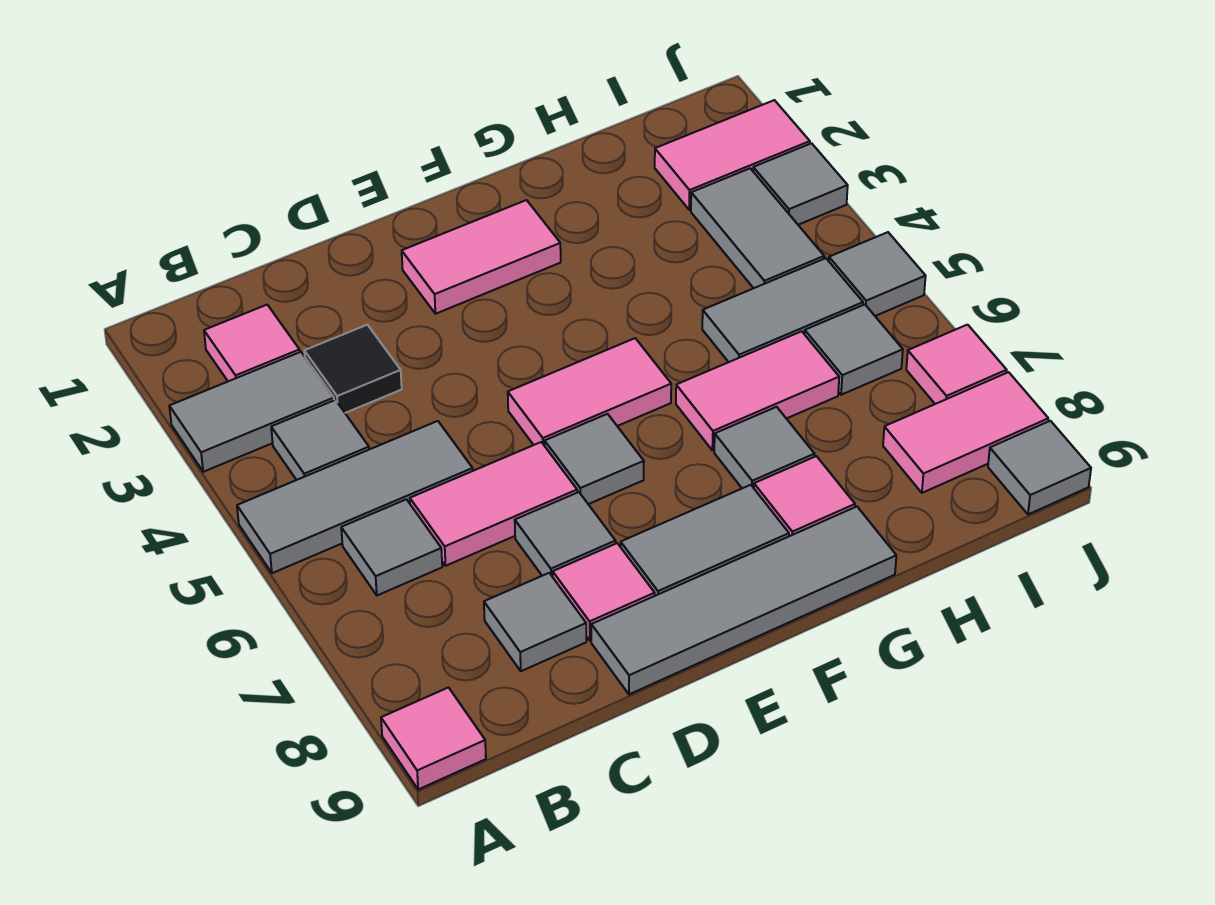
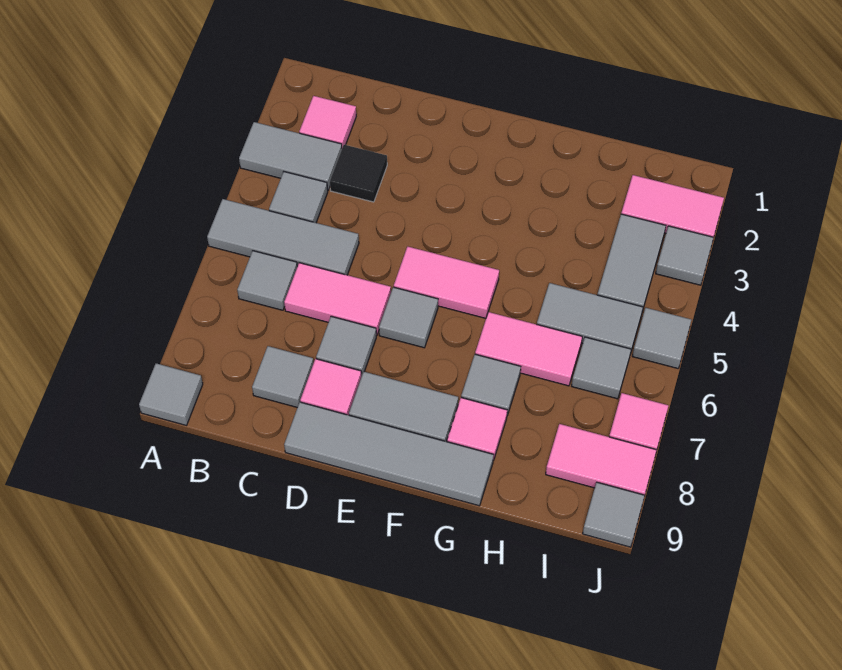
pink tile A9 level 1 -> grey tile A9 level 1
pink tile E2:F2 level 1 -> none

